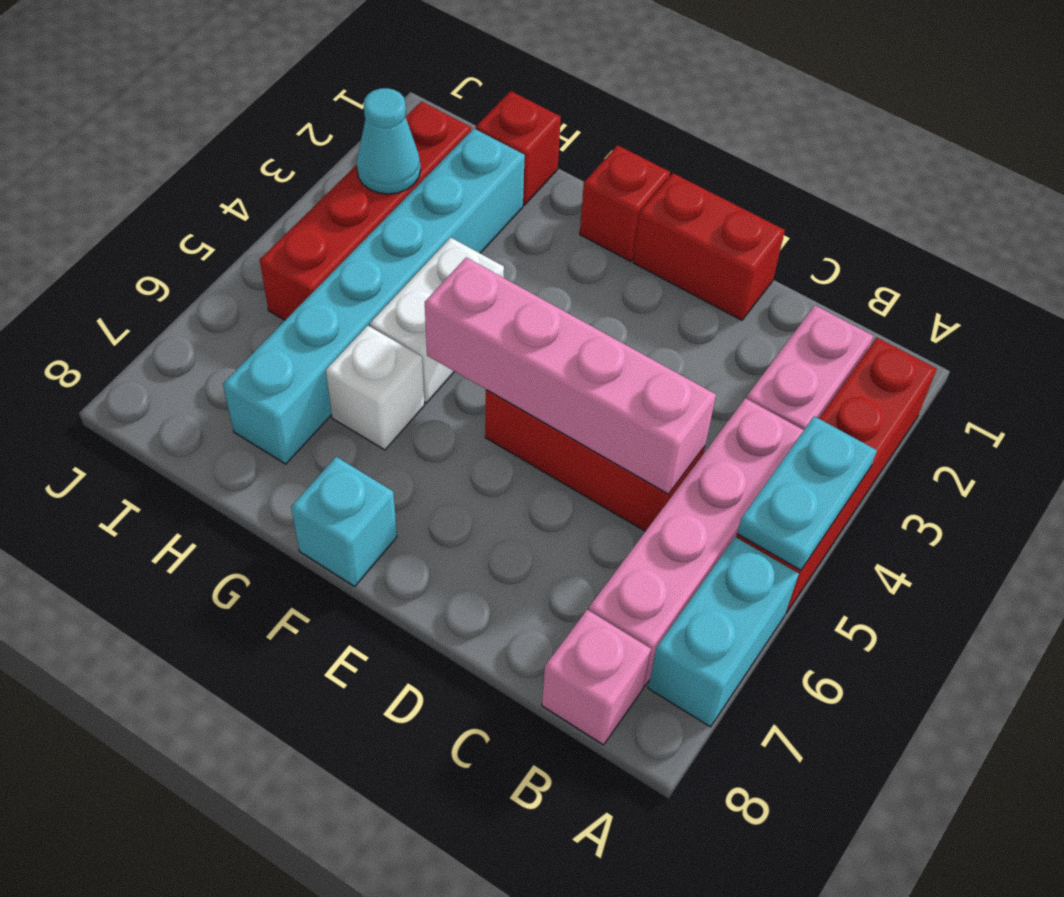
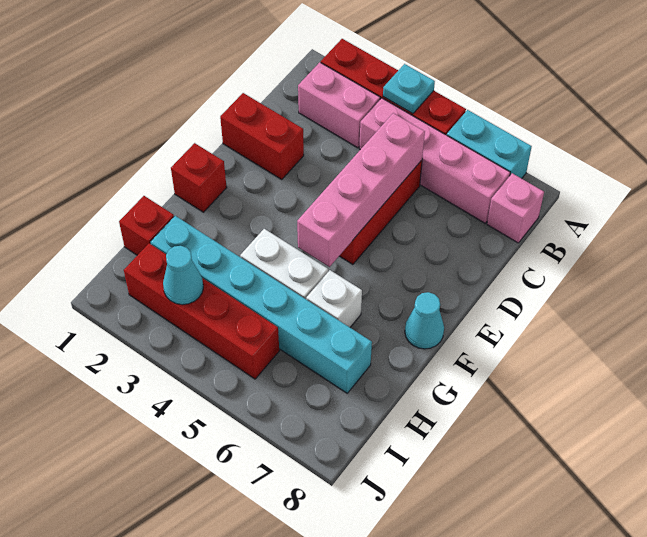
cyan plate A4:A5 level 2 -> cyan plate A4 level 2
red brick D1:E1 level 1 -> red brick D1:D2 level 1
cyan brick F8 level 1 -> cyan cone F8 level 1

